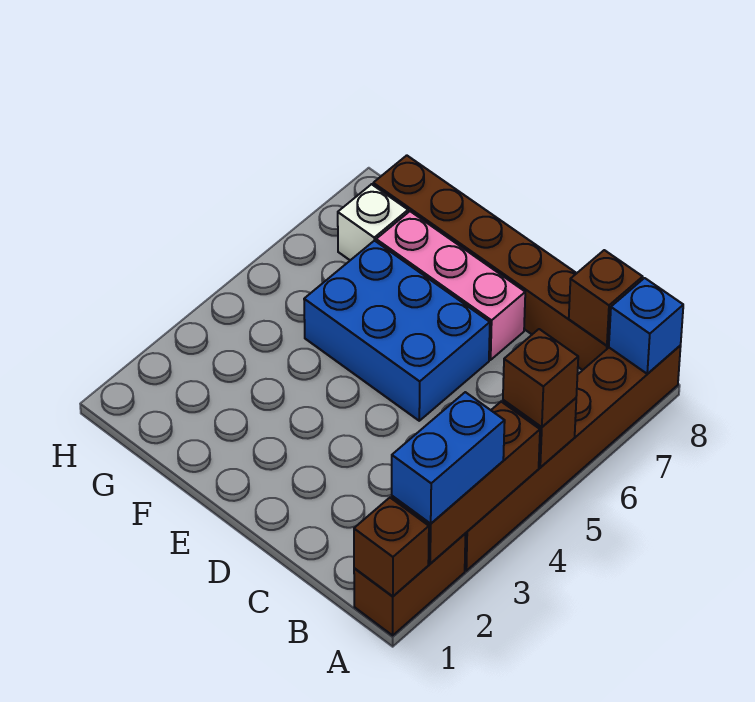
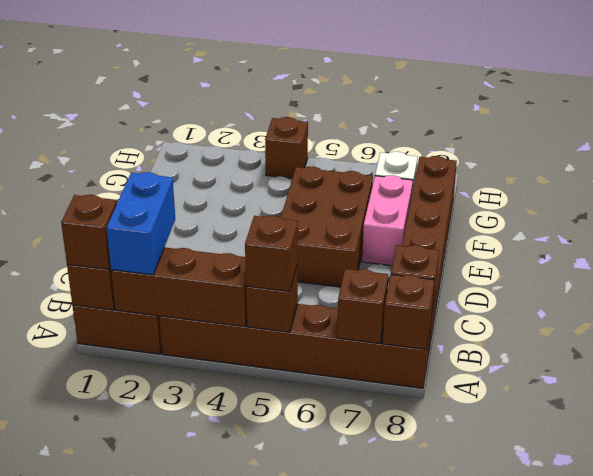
none -> brown brick A1 level 3
blue brick A2:A3 level 3 -> blue brick A2:B2 level 3
none -> brown brick A7 level 2
blue brick A8 level 2 -> brown brick A8 level 2
blue brick D5:F6 level 1 -> brown brick D5:F6 level 1
pink brick D7:F7 level 1 -> pink brick E7:F7 level 1
none -> brown brick H4 level 1

